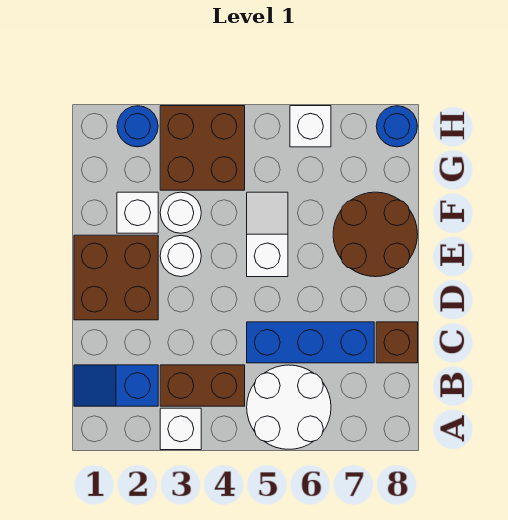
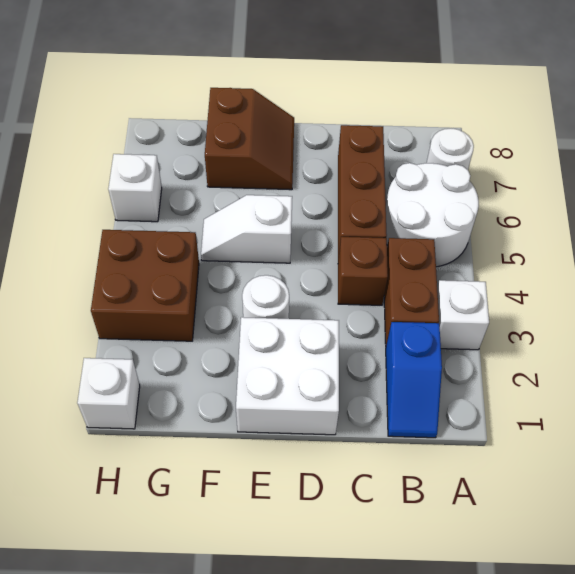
blue brick C5:C7 level 1 -> brown brick C5:C7 level 1
brown brick C8 level 1 -> brown brick C4 level 1
brown brick D1:E2 level 1 -> white brick D1:E2 level 1
brown round brick E7:F8 level 1 -> brown slope E7:F8 level 1 top F
white brick F2 level 1 -> white brick H1 level 1
white round brick F3 level 1 -> white round brick A7 level 1
blue round brick H2 level 1 -> none
blue round brick H8 level 1 -> none

